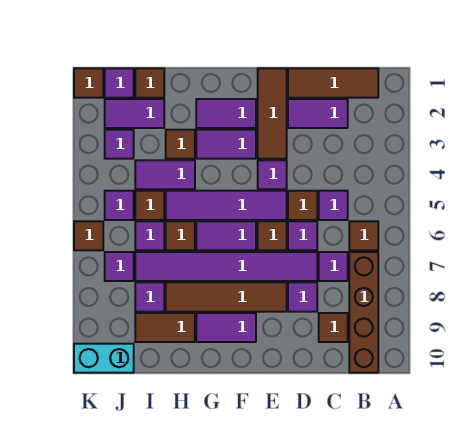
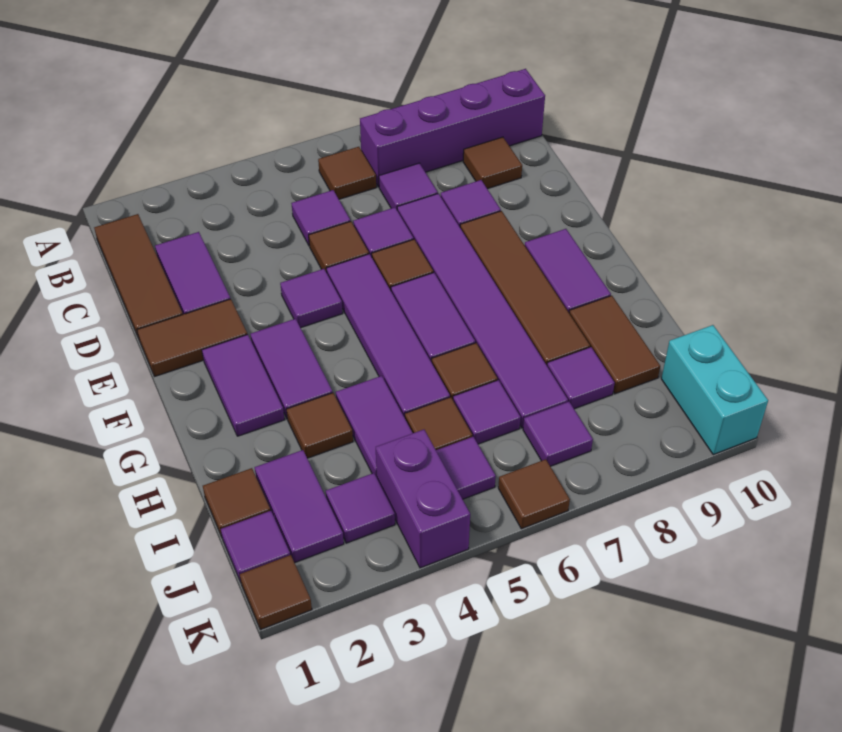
brown brick B7:B10 level 1 -> purple brick B7:B10 level 1
brown tile E1:E3 level 1 -> brown tile E1:E2 level 1
none -> purple brick J4:K4 level 1

